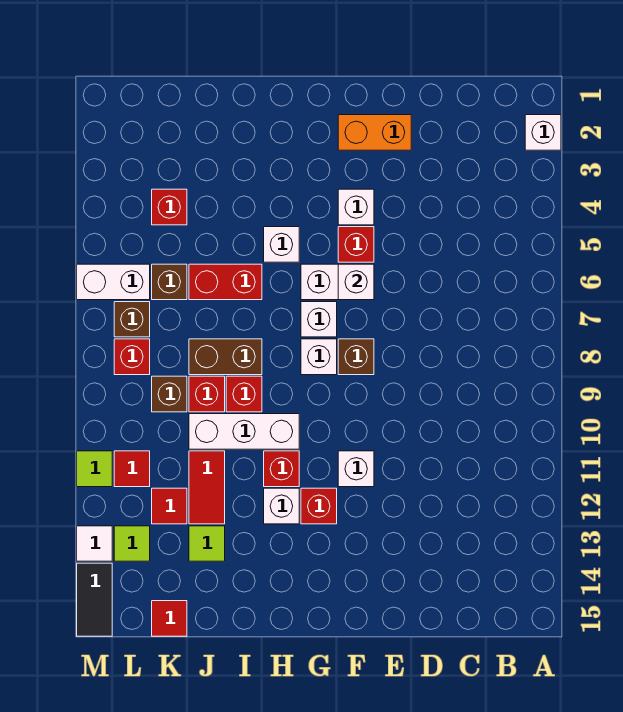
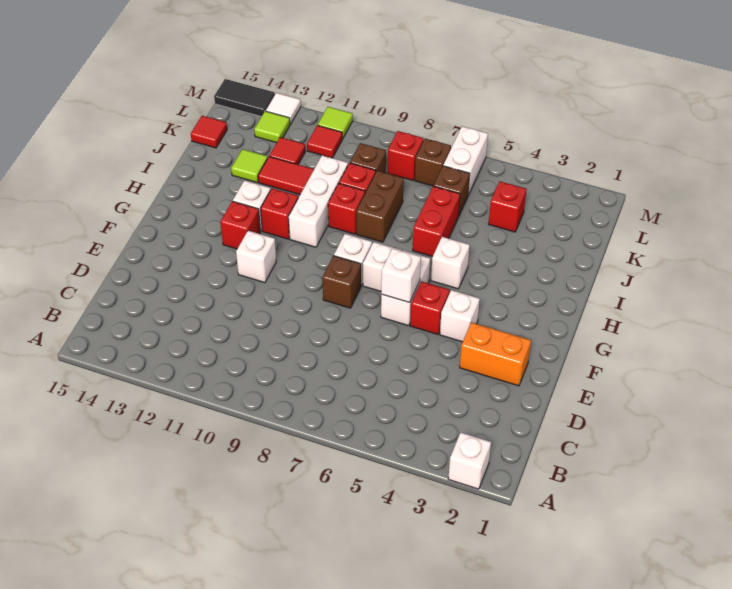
orange brick E2:F2 level 1 -> orange brick E2:E3 level 1

